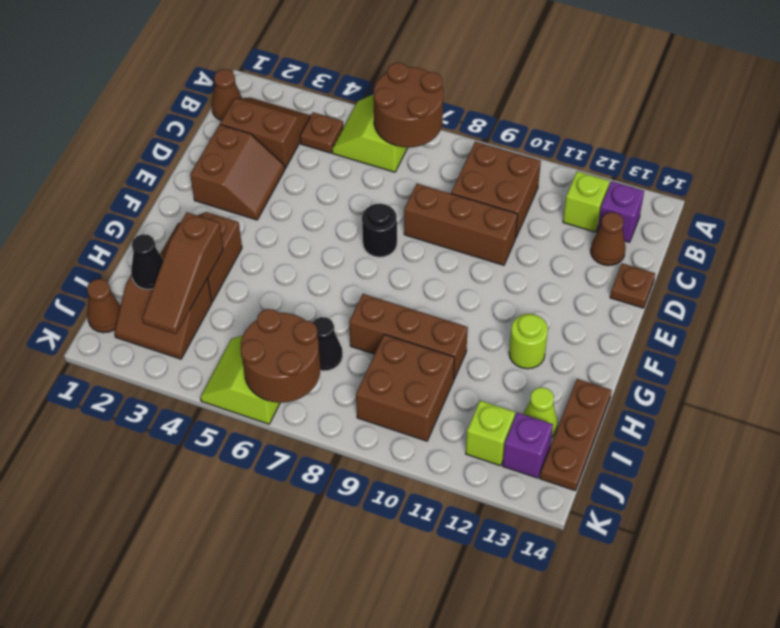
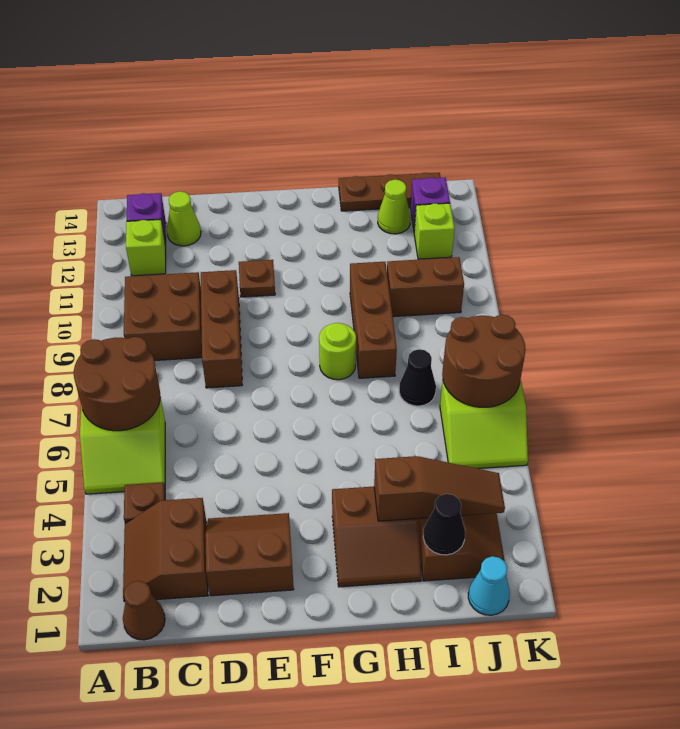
brown cone C13 level 1 -> lime cone C13 level 1
brown plate D14 level 1 -> brown plate E11 level 1
black round brick E7 level 1 -> none
lime round brick G12 level 1 -> lime round brick G8 level 1
brown brick I9:J10 level 1 -> brown brick I10:J10 level 1
brown cone J1 level 1 -> cyan cone J1 level 1

